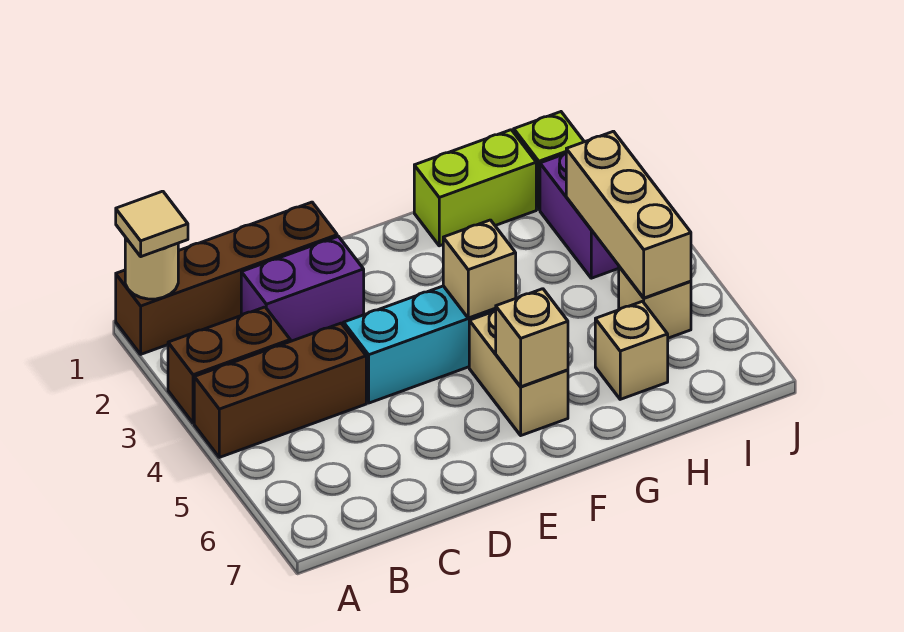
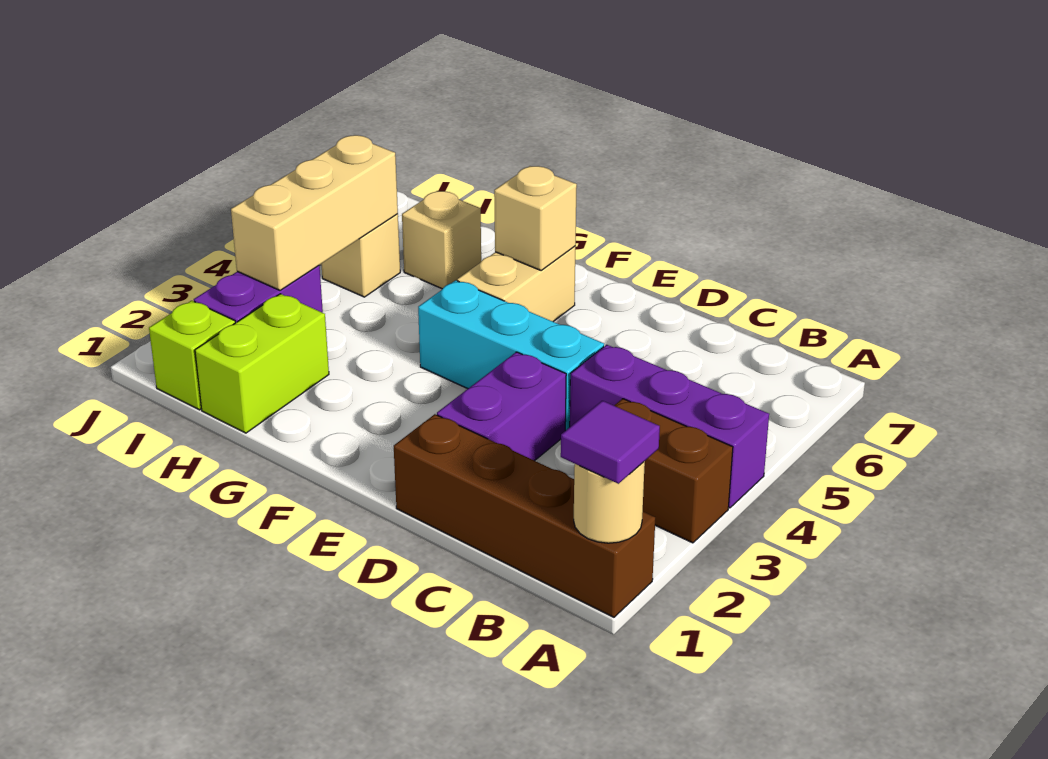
tan tile A1 level 3 -> purple tile A1 level 3
brown brick A4:C4 level 1 -> purple brick A4:C4 level 1
purple brick C2:D2 level 1 -> purple brick D2:D3 level 1
tan brick F4 level 2 -> none
lime brick G1:H1 level 1 -> lime brick H1:H2 level 1

